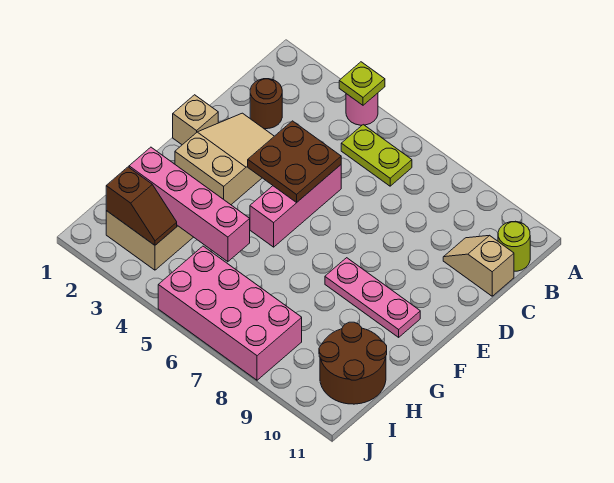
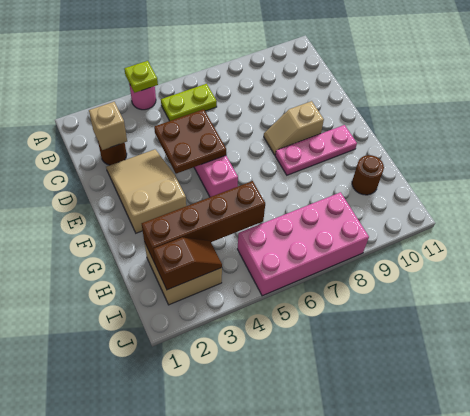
lime round brick B11 level 1 -> none
tan slope C10:C11 level 1 top 11 -> tan slope E8:E9 level 1 top 9
tan brick E1 level 1 -> tan brick C2 level 2
pink brick H2:H5 level 2 -> brown brick H2:H5 level 2
brown round brick H10:I11 level 1 -> brown round brick H10 level 1

